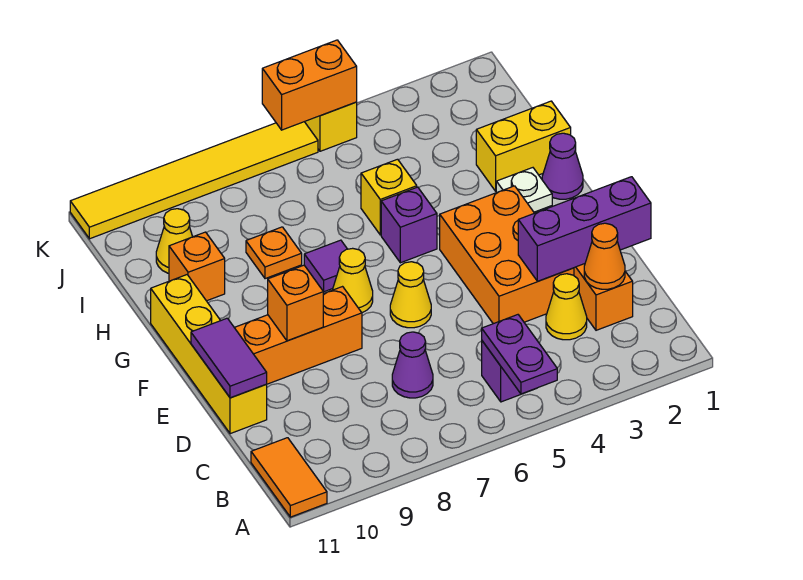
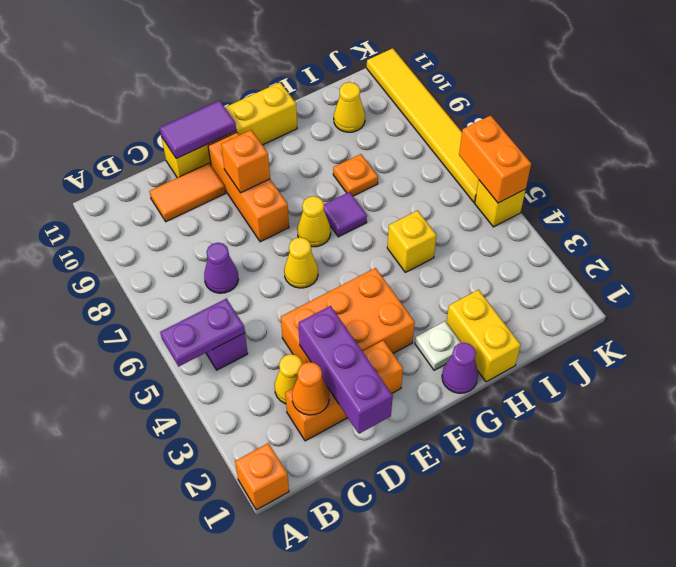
orange tile A11:B11 level 1 -> orange tile C10:D10 level 1
purple brick G5 level 1 -> none
orange brick H10 level 1 -> orange brick A1 level 1

